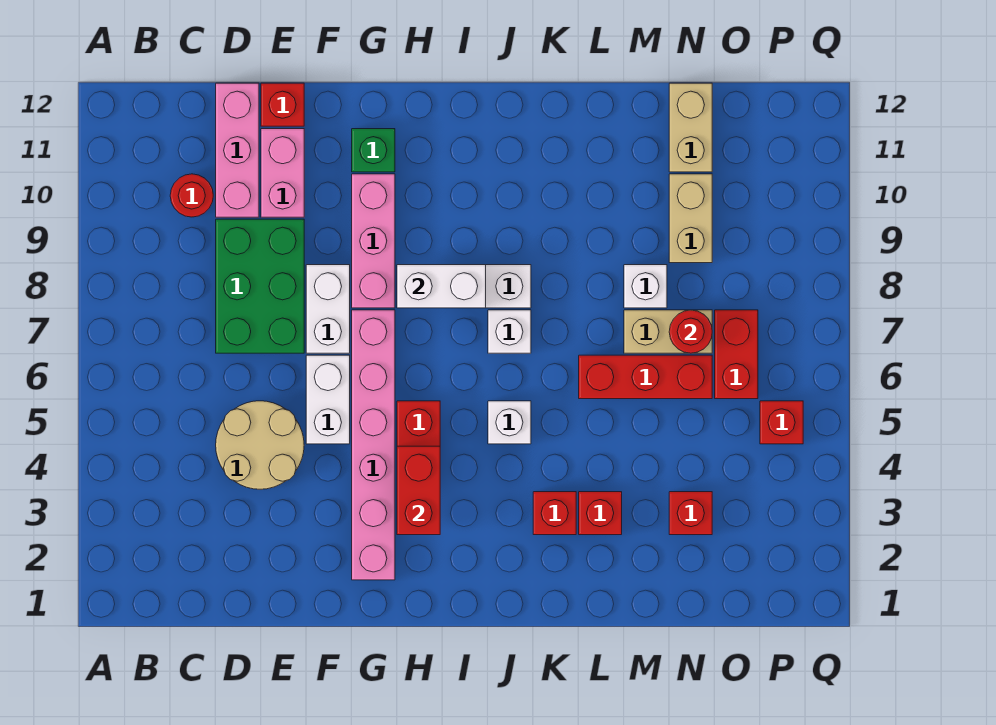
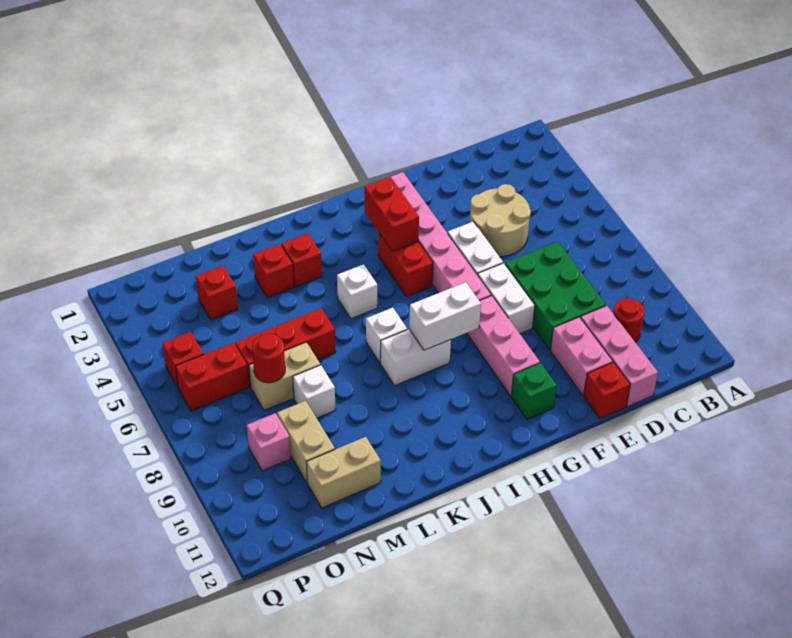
tan brick N11:N12 level 1 -> tan brick M11:N11 level 1
red brick O6:O7 level 1 -> red brick O6:P6 level 1
none -> pink brick O9 level 1

